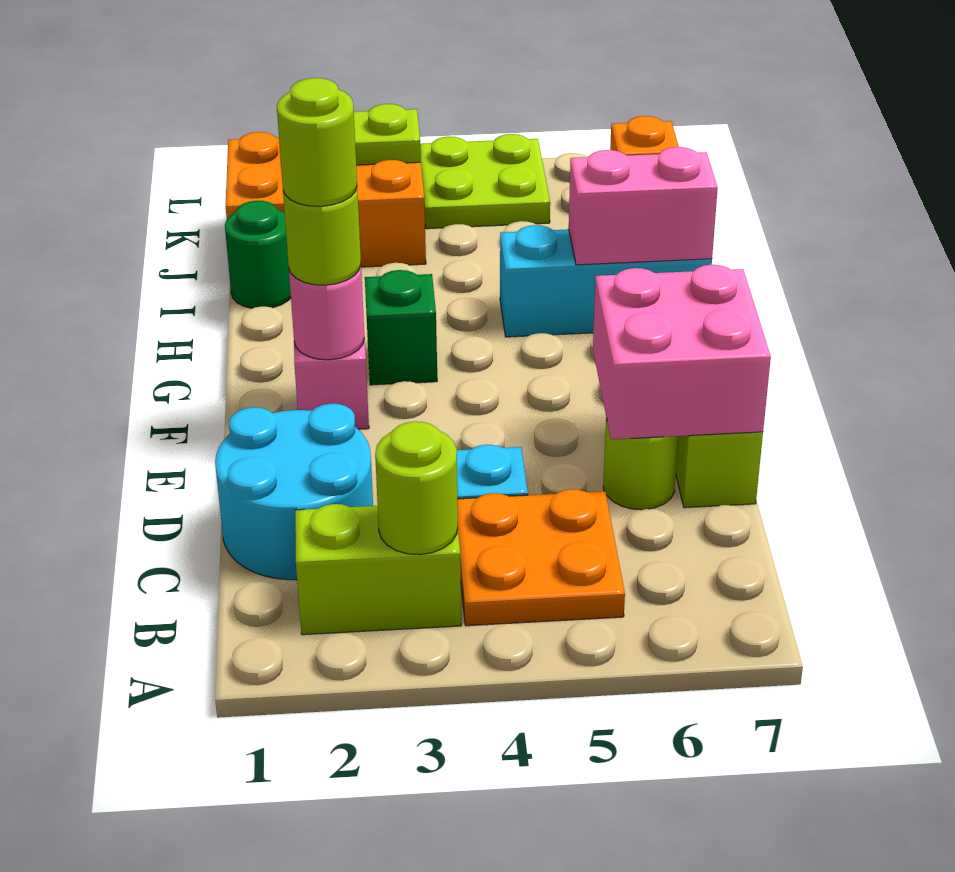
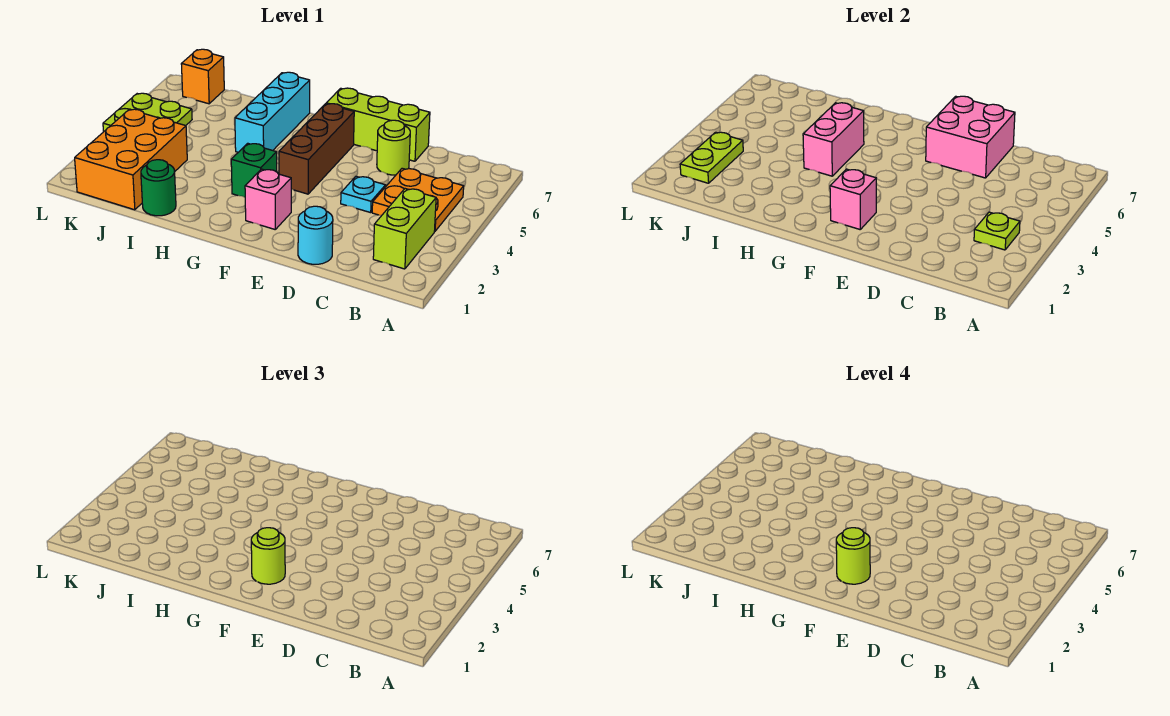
lime round brick B3 level 2 -> lime plate B3 level 2
cyan round brick C1:D2 level 1 -> cyan round brick D1 level 1
pink round brick F2 level 2 -> pink brick F2 level 2
none -> brown brick F4:F6 level 1
pink brick H6:H7 level 2 -> pink brick H4:H5 level 2

